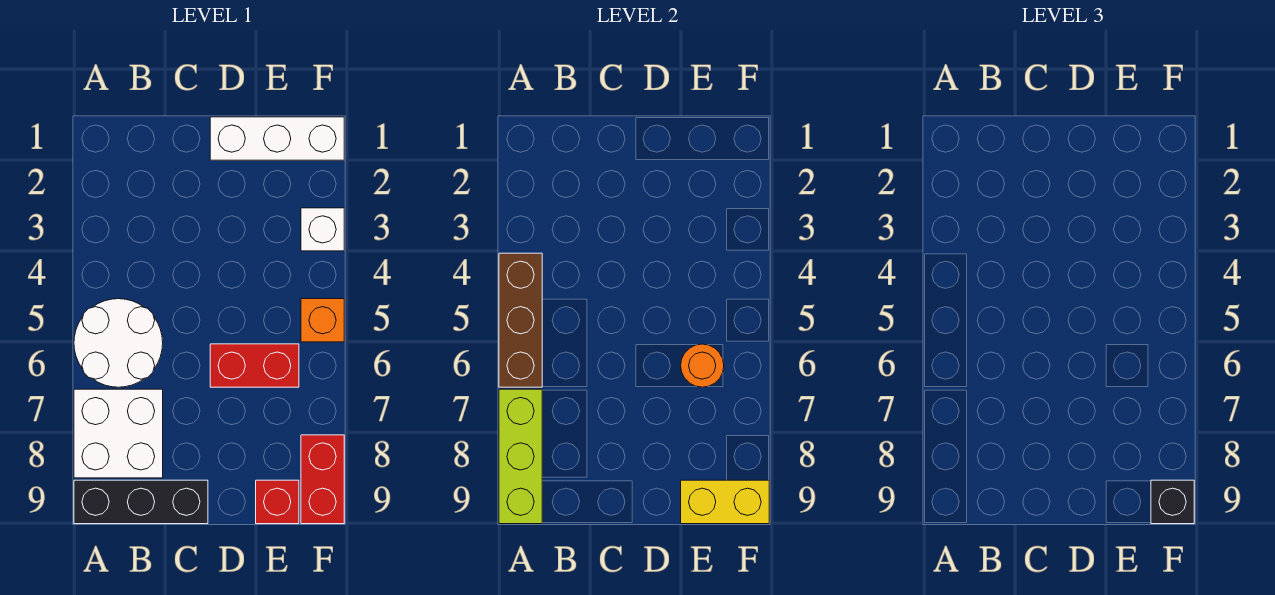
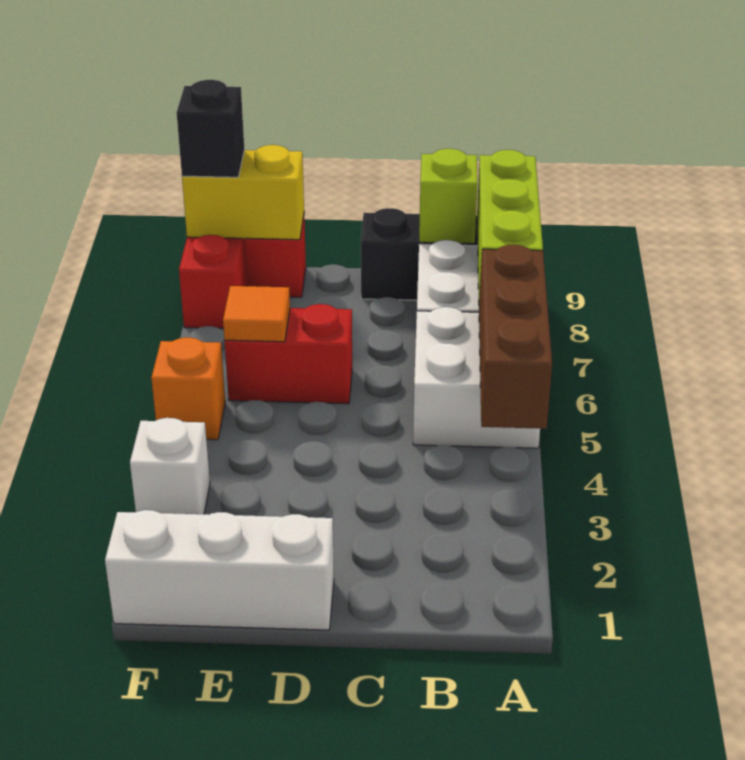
white round brick A5:B6 level 1 -> white brick A5:B6 level 1
none -> lime brick B9 level 2
orange round brick E6 level 2 -> orange tile E6 level 2

